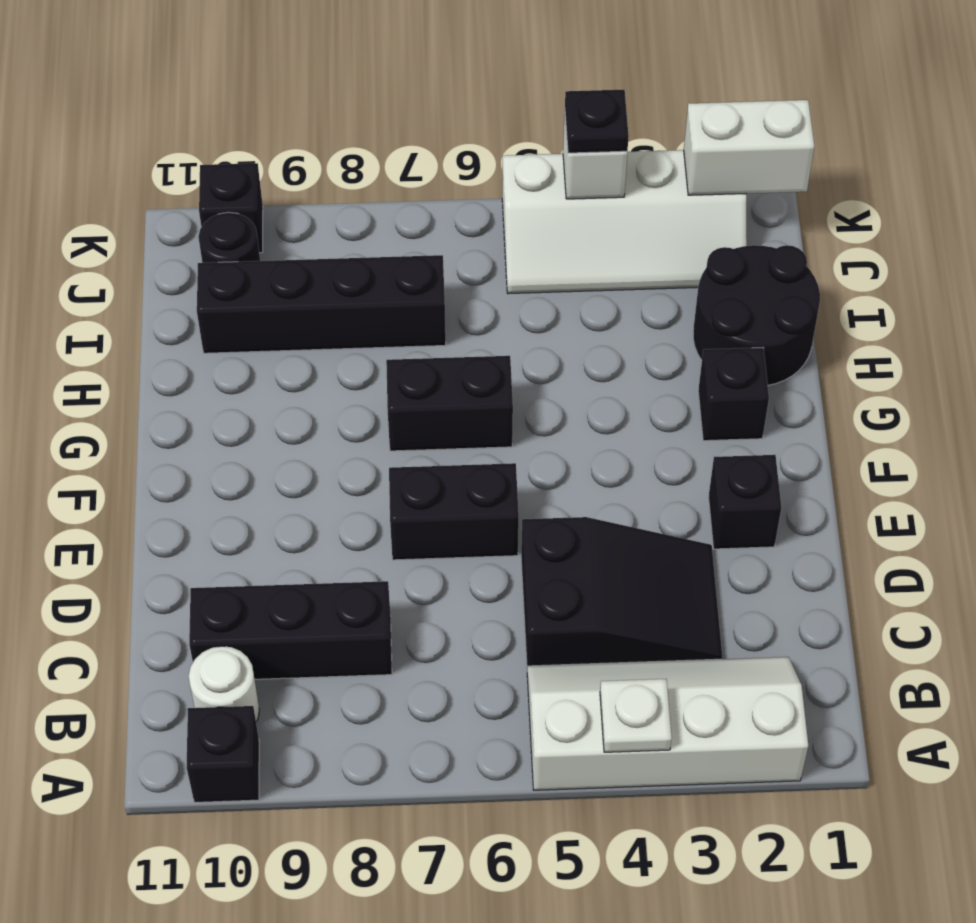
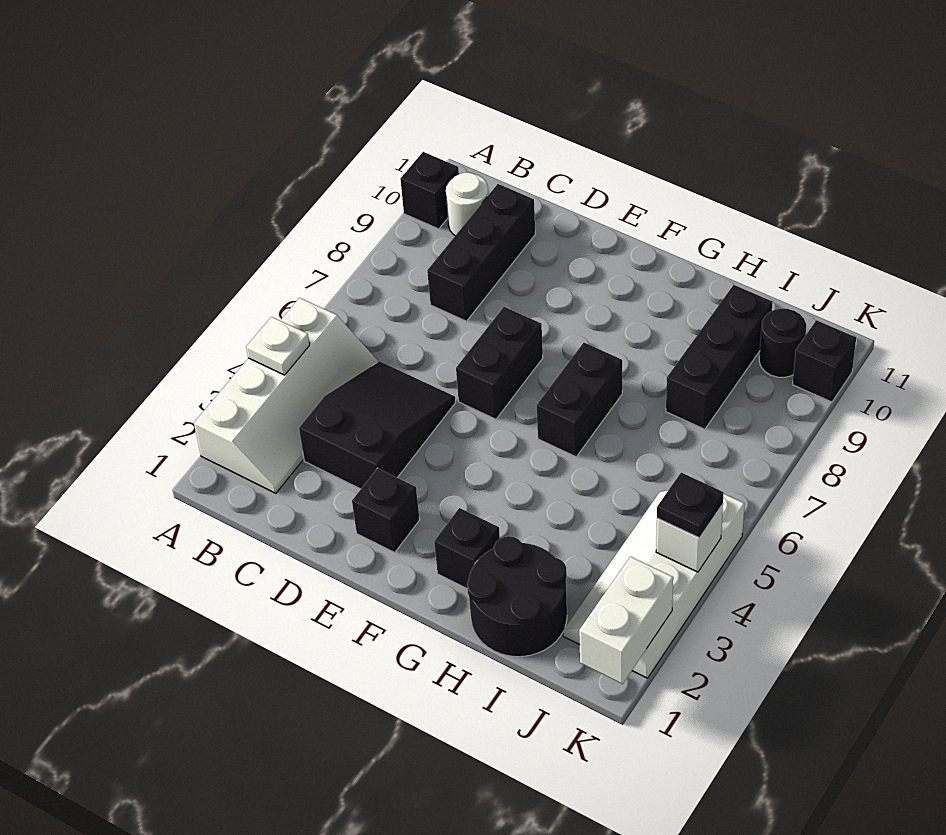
black slope C3:D5 level 1 top 5 -> black slope C3:D5 level 1 top 3
black brick I7:I10 level 1 -> black brick I8:I10 level 1

